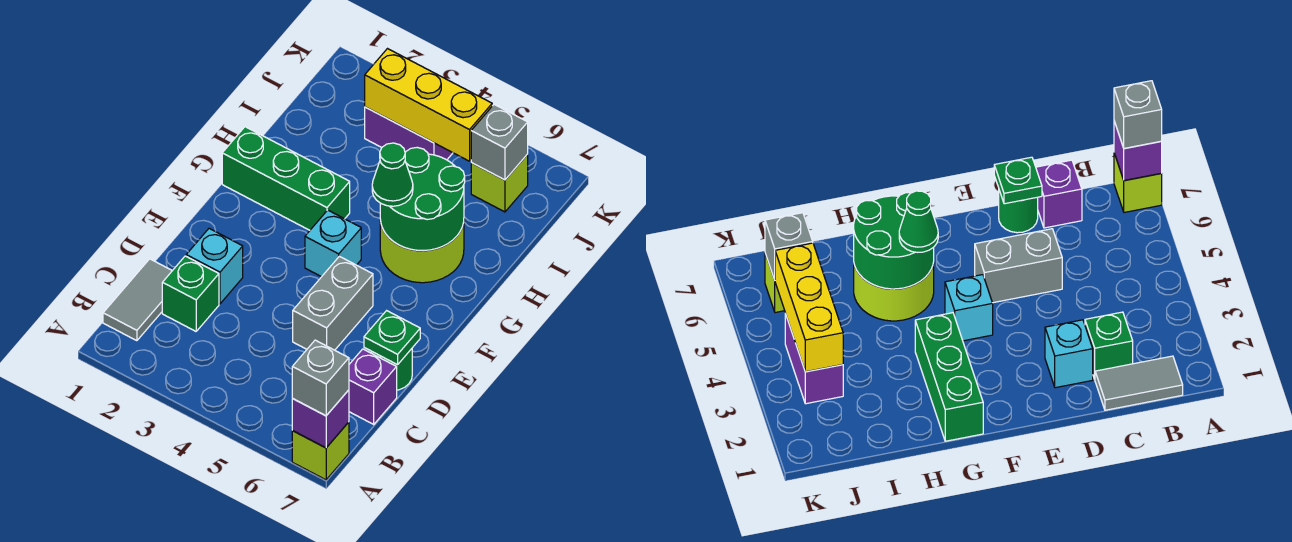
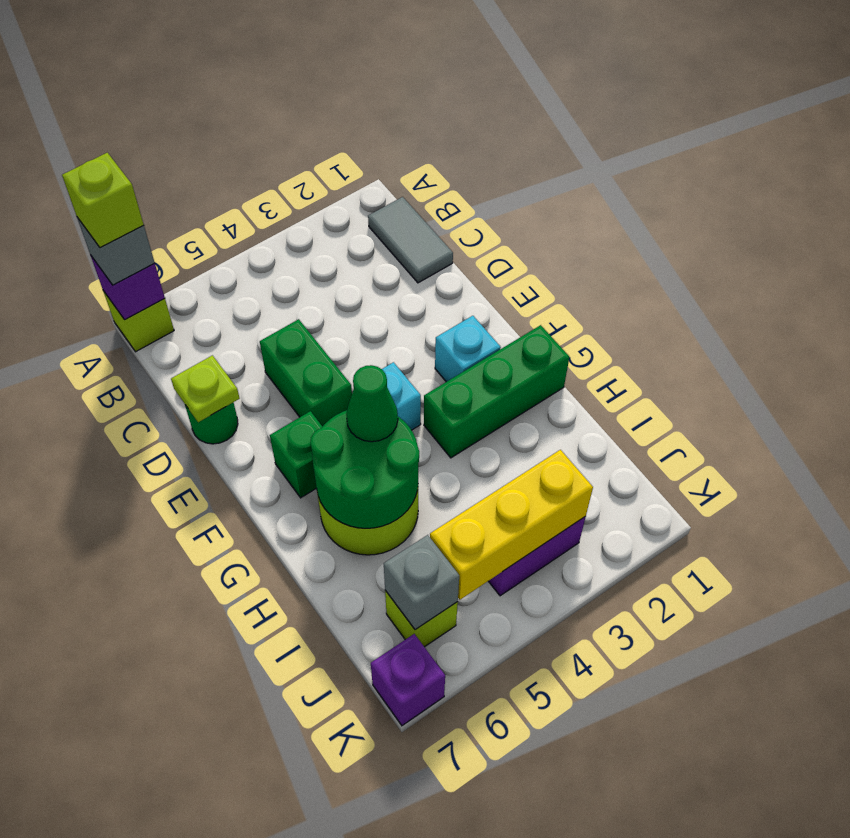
none -> lime brick A7 level 4
green brick C2 level 1 -> green brick F6 level 1
purple brick C7 level 1 -> purple brick K7 level 1
cyan brick D2 level 1 -> cyan brick F2 level 1
grey brick D5:E5 level 1 -> green brick D5:E5 level 1
green plate D7 level 2 -> lime plate D7 level 2

